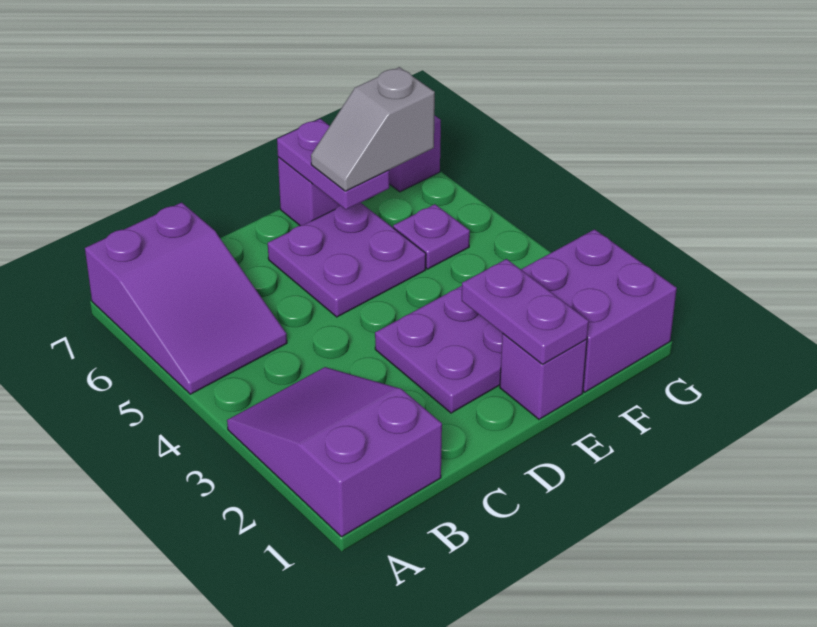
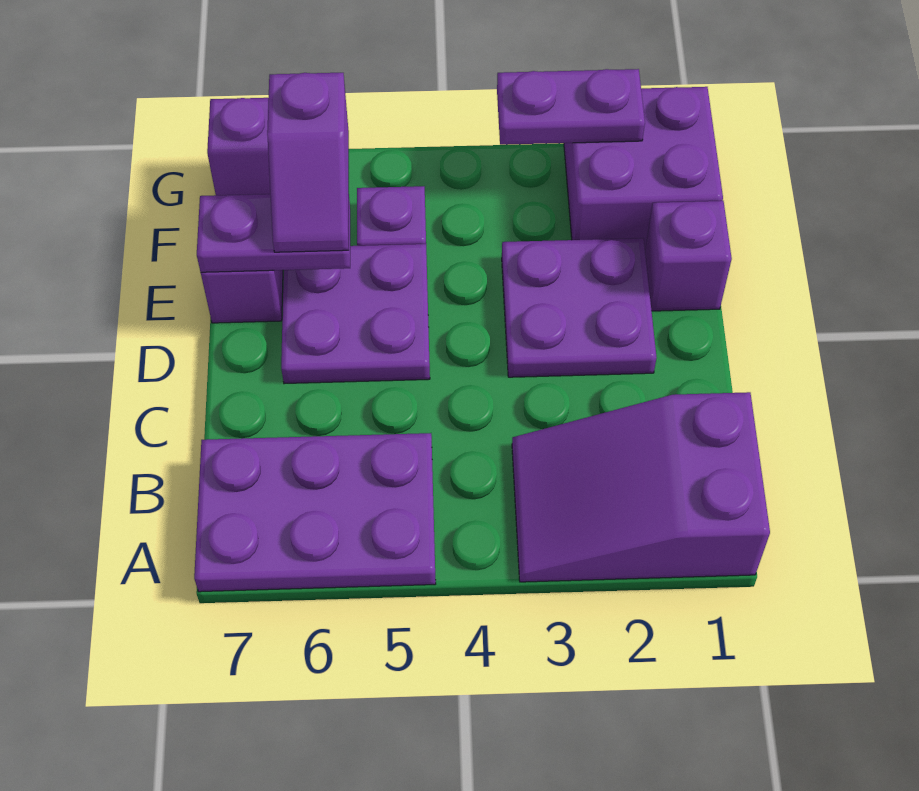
purple slope A5:B7 level 1 top 7 -> purple plate A5:B7 level 1
purple plate E1:E2 level 2 -> purple plate G2:G3 level 2
grey slope E6:F6 level 3 top F -> purple slope E6:F6 level 3 top F

